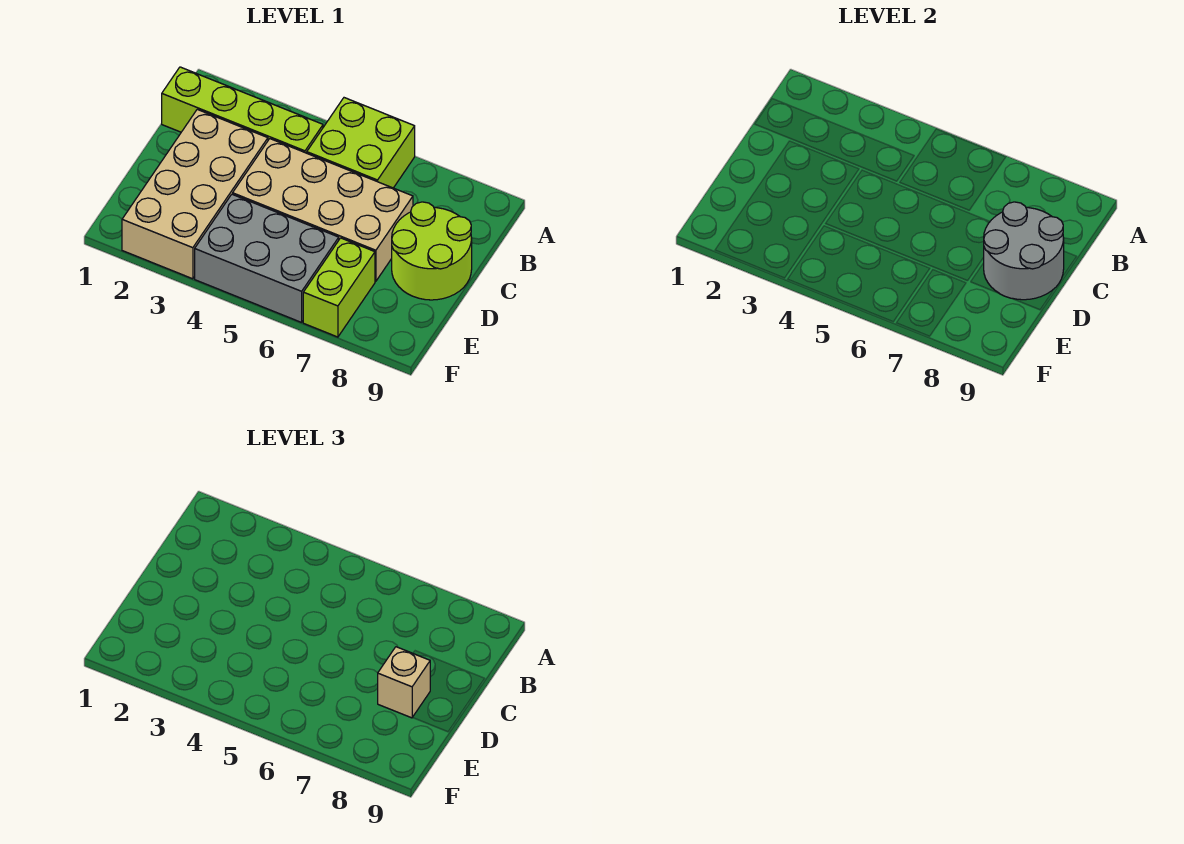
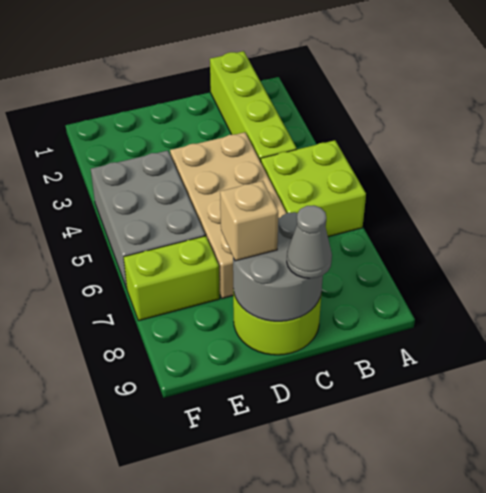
tan brick C2:F3 level 1 -> none
none -> grey cone C9 level 3

